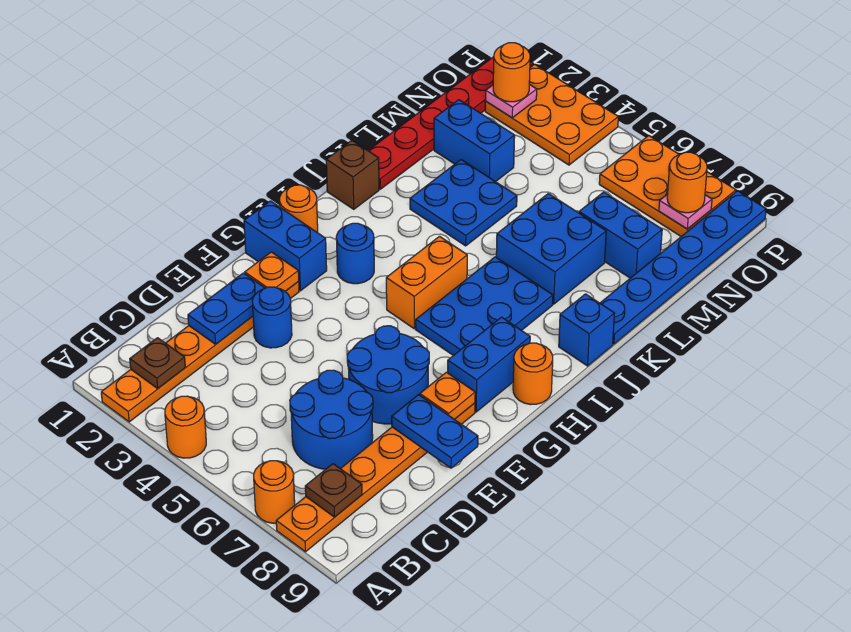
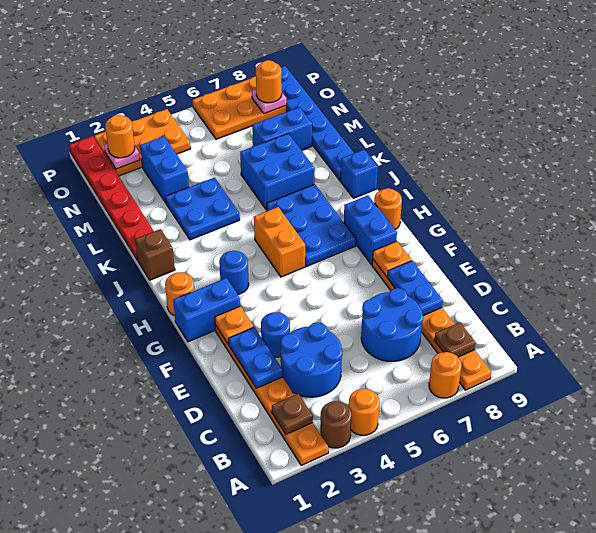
none -> brown round brick A3 level 1
blue round brick E6:F7 level 1 -> blue round brick C3:D4 level 1
blue plate E8:E9 level 2 -> blue plate D8:E8 level 2
blue brick M2:M3 level 1 -> blue brick M3:N3 level 1

